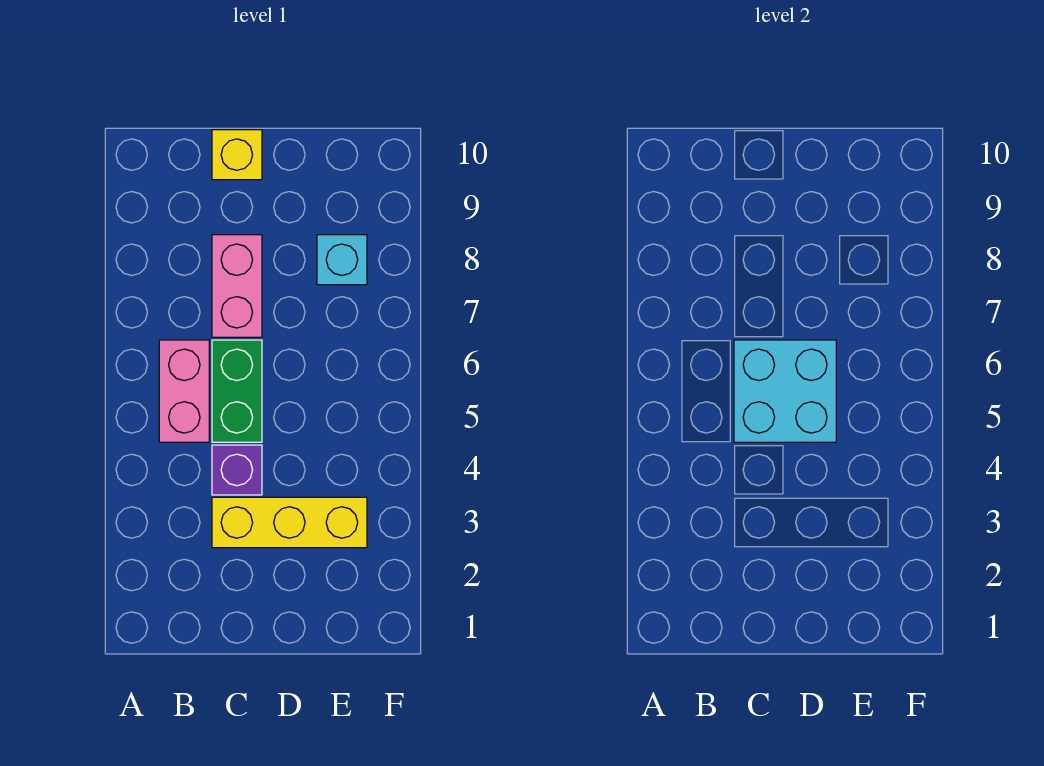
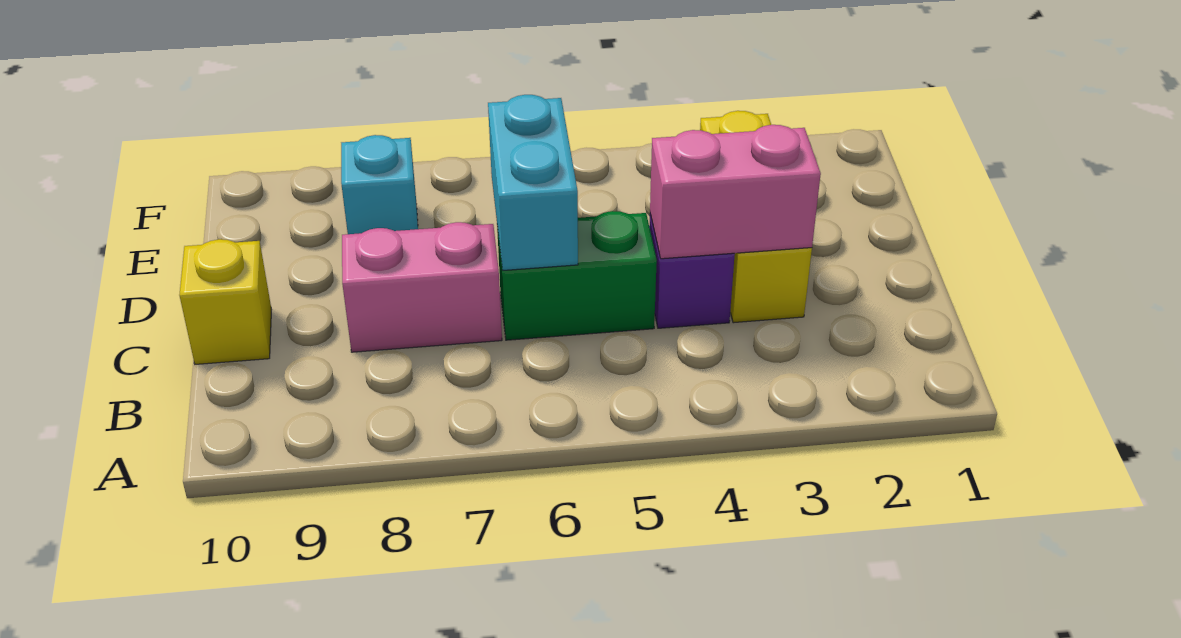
pink brick B5:B6 level 1 -> pink brick C3:C4 level 2
cyan brick C5:D6 level 2 -> cyan brick C6:D6 level 2

